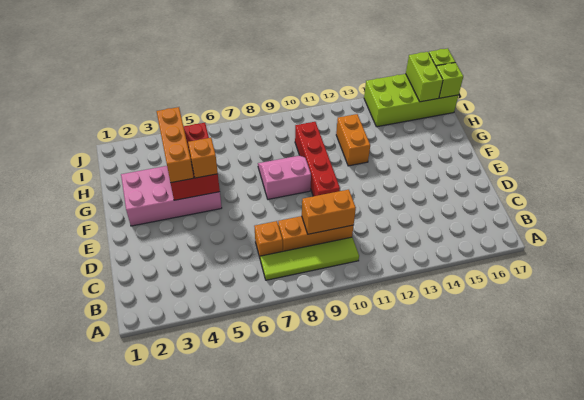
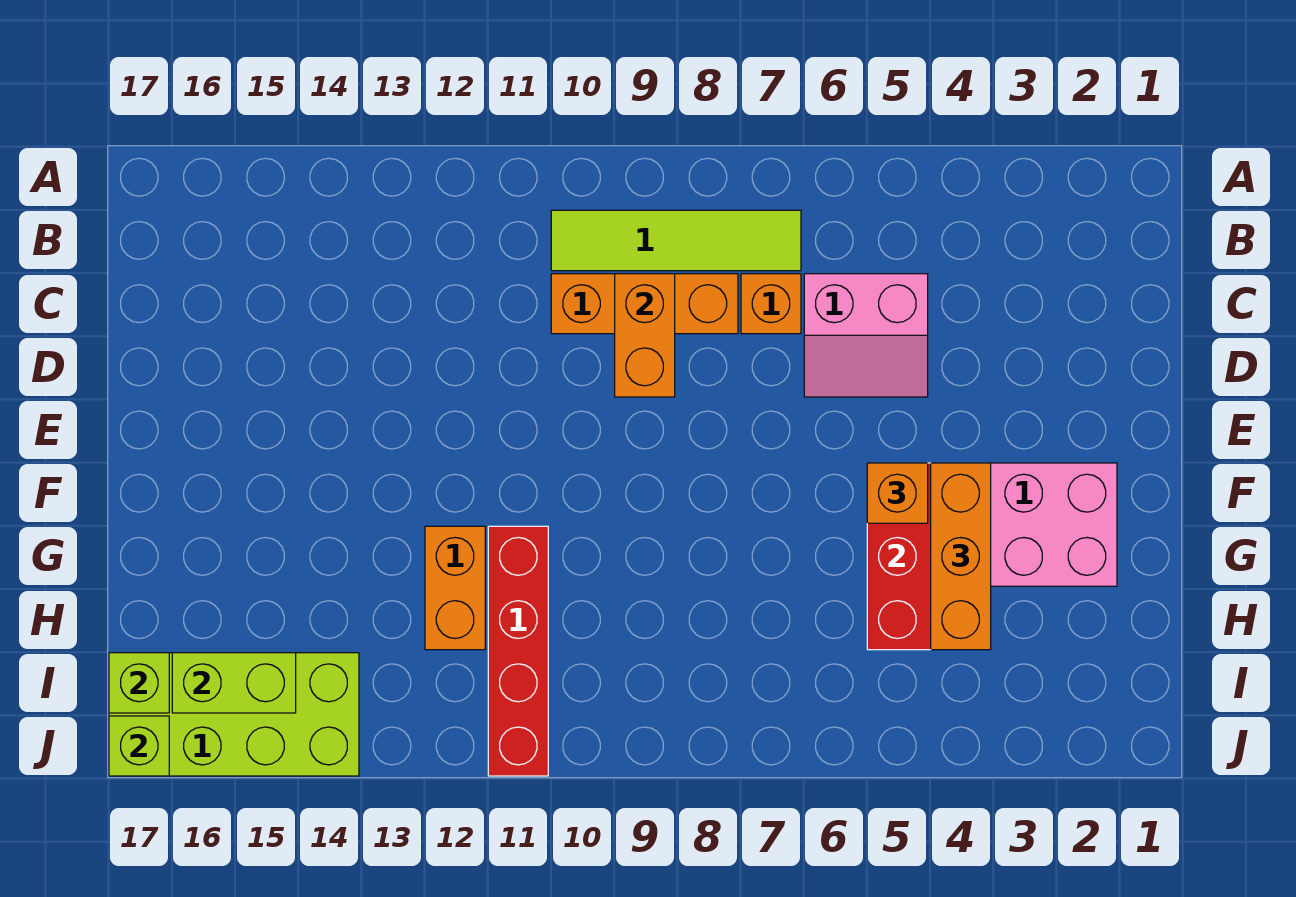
orange brick C9:C10 level 2 -> orange brick C9:D9 level 2
red brick E10:H10 level 1 -> red brick G11:J11 level 1
pink slope F8:G9 level 1 top F -> pink slope C5:D6 level 1 top C
lime brick I16:J16 level 2 -> lime brick I15:I16 level 2

